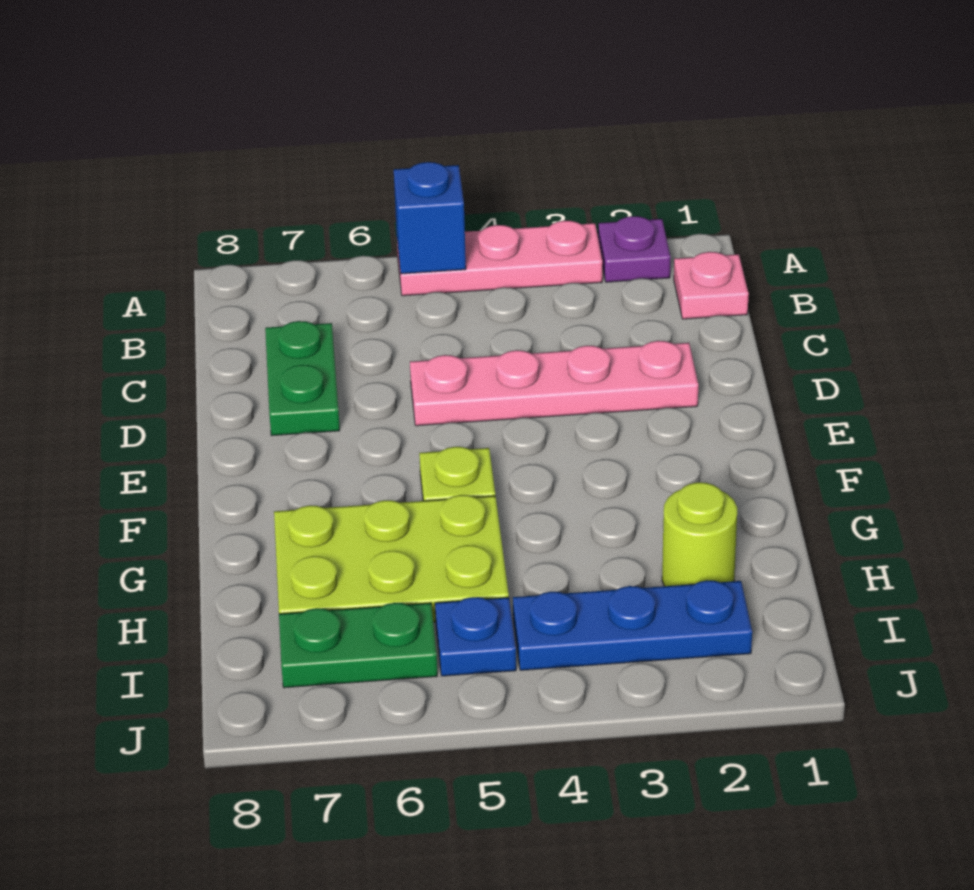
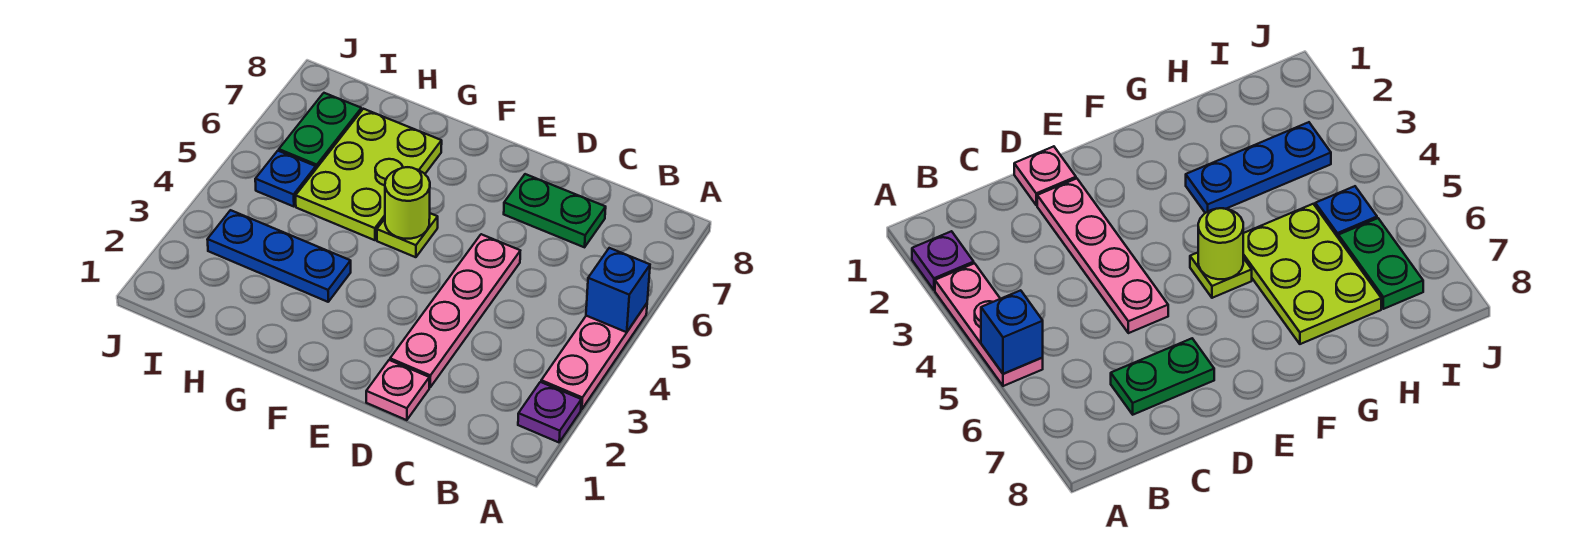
pink plate B1 level 1 -> pink plate D1 level 1
lime round brick H2 level 1 -> lime round brick F5 level 2
blue plate I2:I4 level 1 -> blue plate G3:I3 level 1

